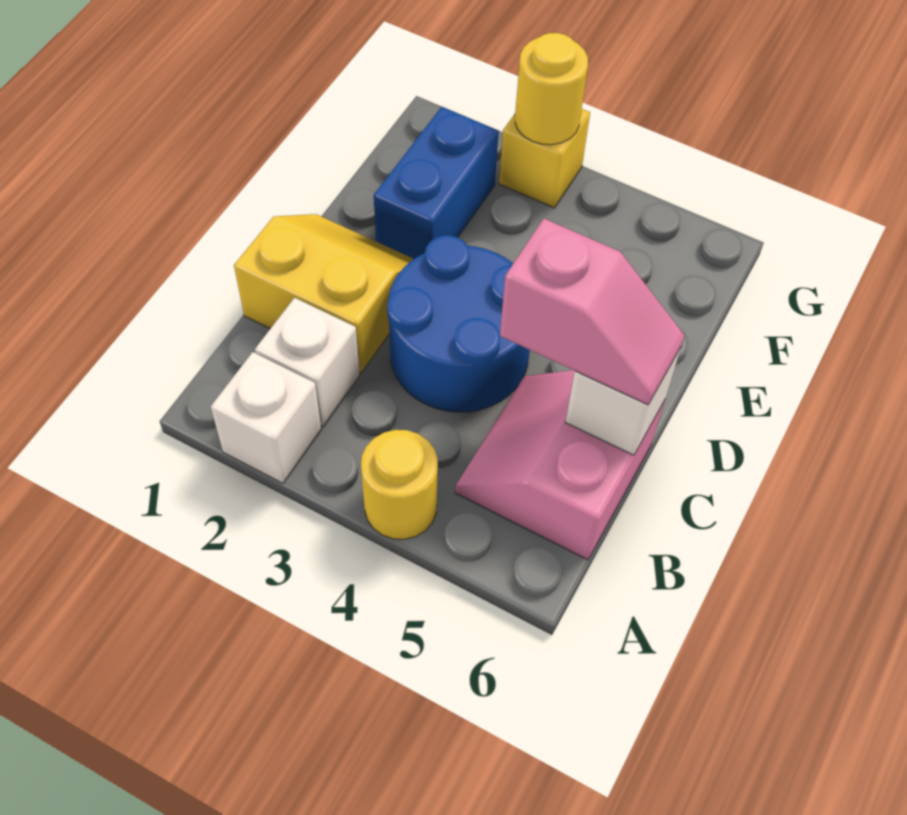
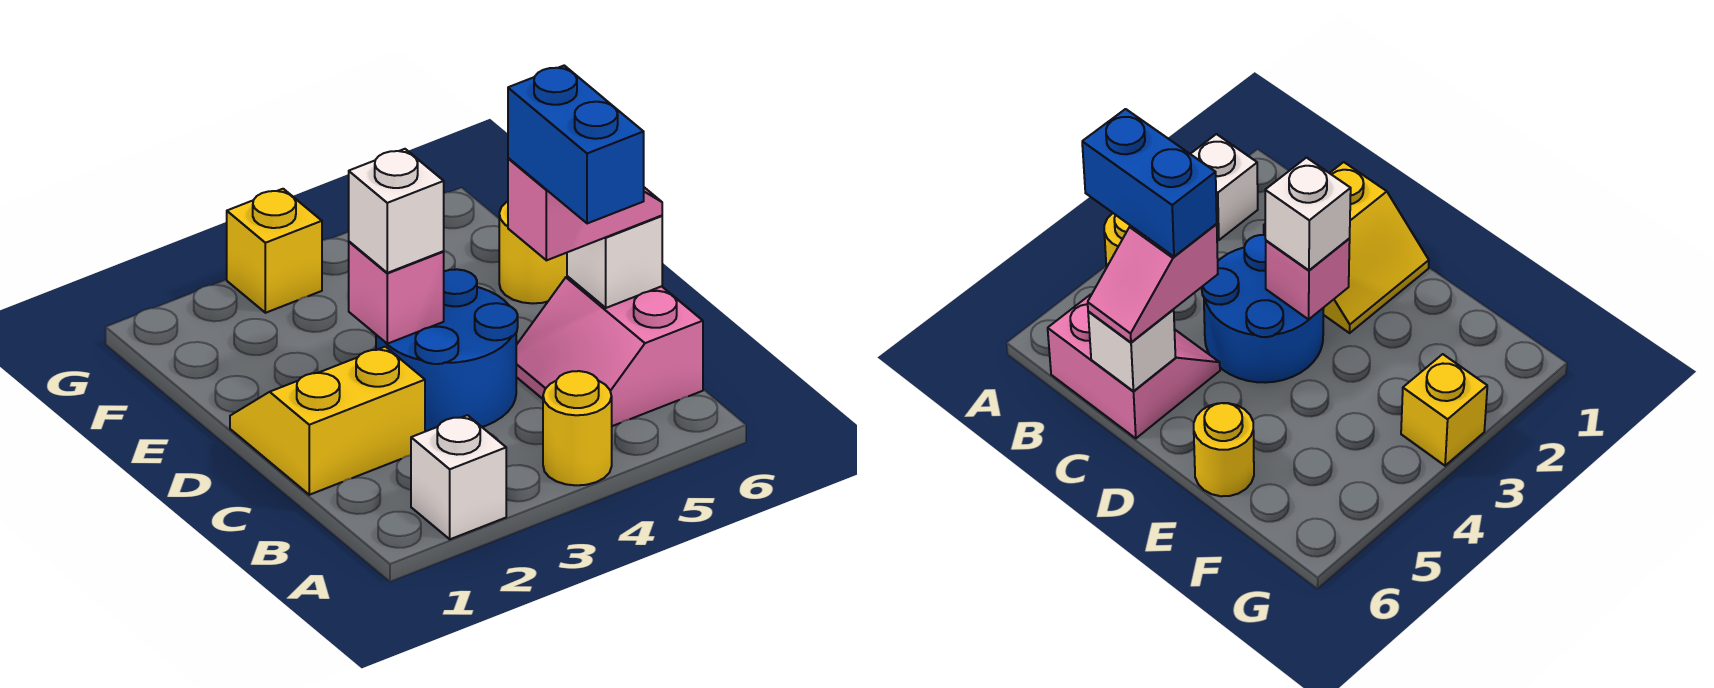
white brick B2 level 1 -> white brick D3 level 3
none -> pink brick D3 level 2
blue brick E2:F2 level 1 -> blue brick B5:C5 level 4
yellow round brick G3 level 2 -> yellow round brick E6 level 1

